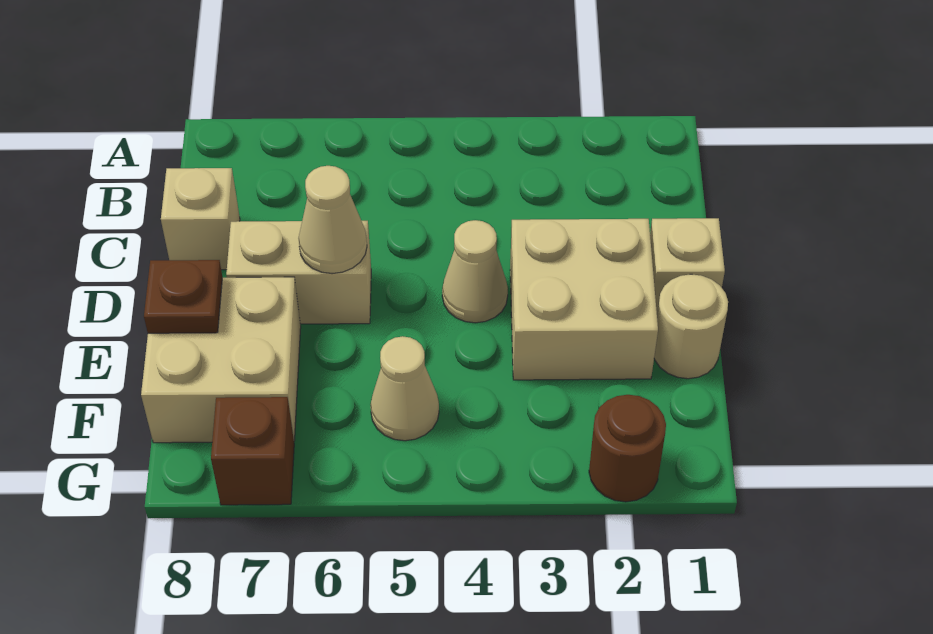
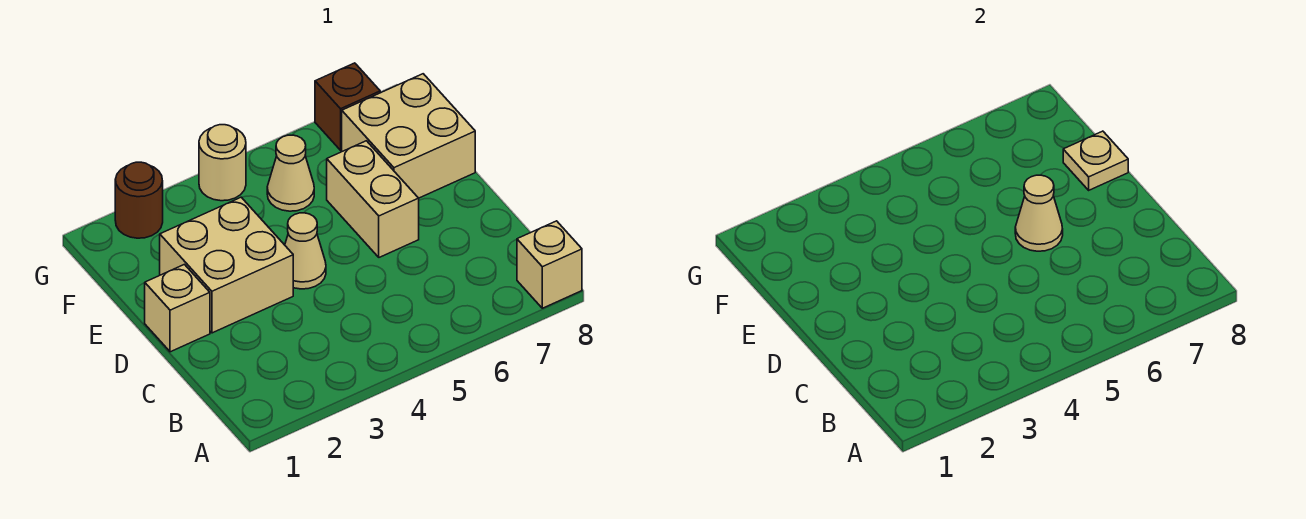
tan brick C8 level 1 -> tan brick A8 level 1
tan brick D6:D7 level 1 -> tan brick D6:E6 level 1
tan round brick E1 level 1 -> tan round brick G4 level 1
brown plate E8 level 2 -> tan plate E8 level 2

